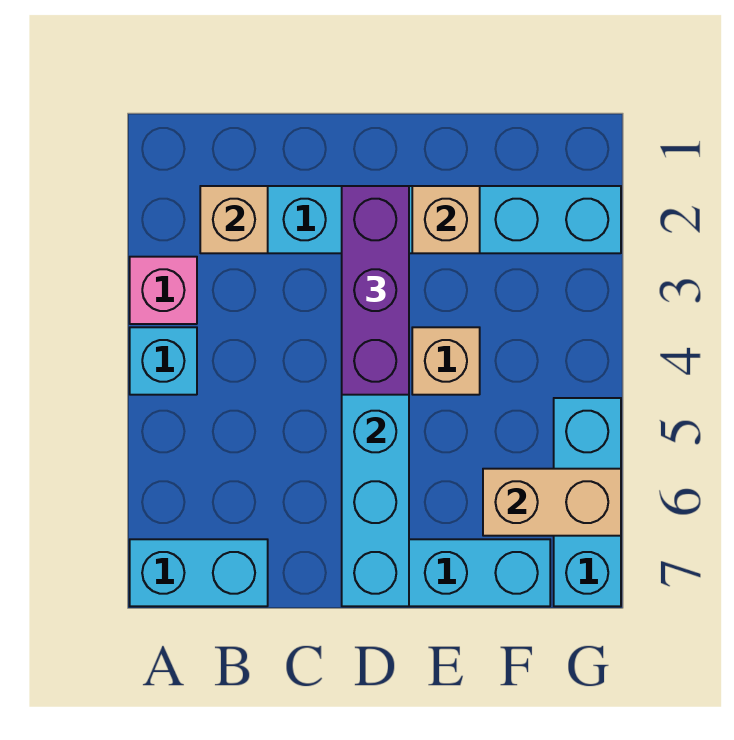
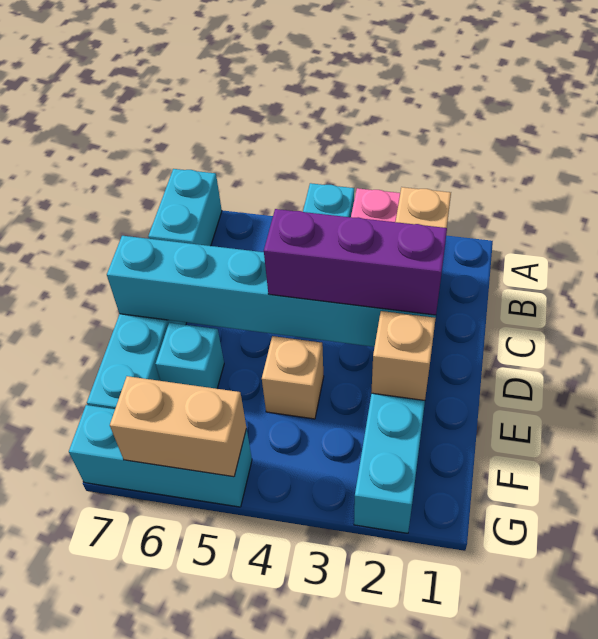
none -> cyan brick E6 level 1
tan brick F6:G6 level 2 -> tan brick G5:G6 level 2

